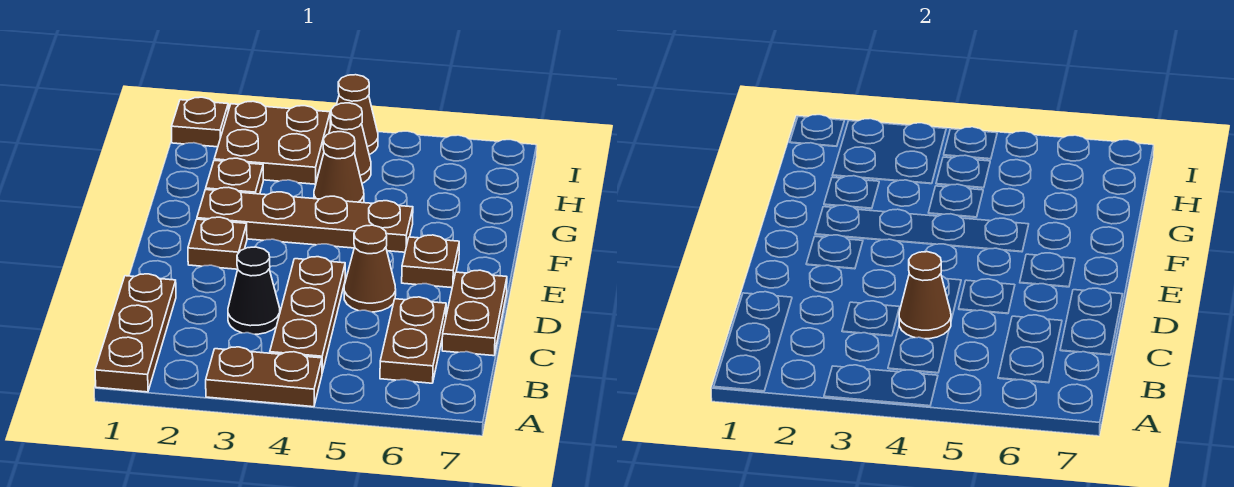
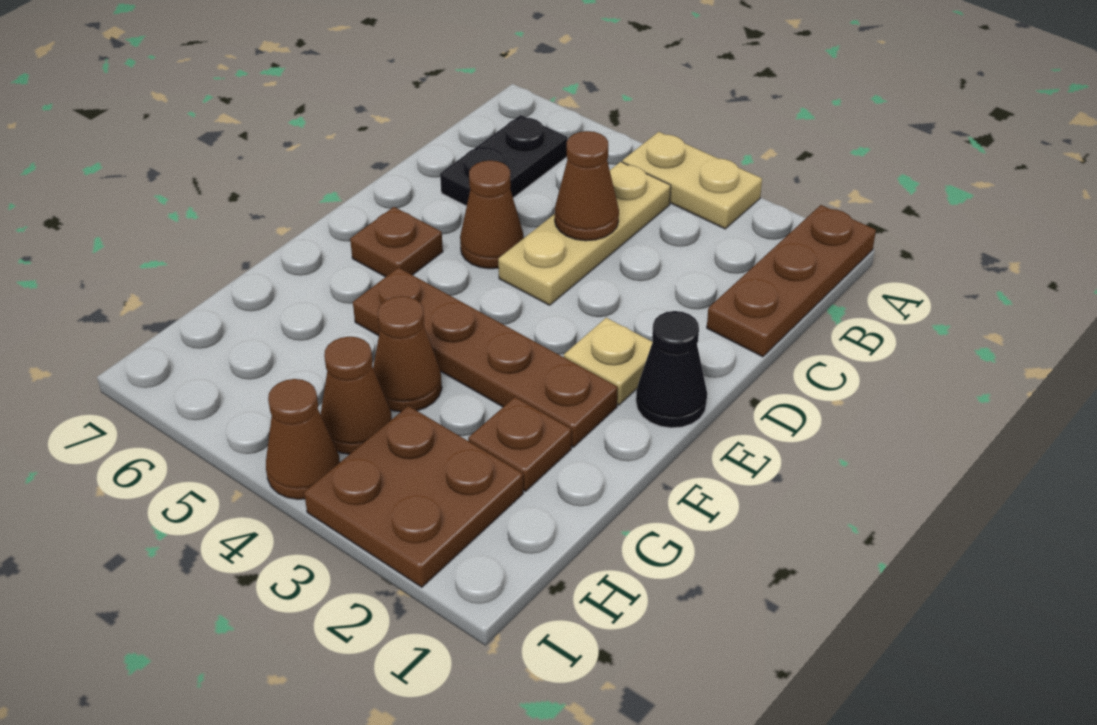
brown plate A3:A4 level 1 -> tan plate A3:A4 level 1
brown plate B4:D4 level 1 -> tan plate B4:D4 level 1
brown plate B6:C6 level 1 -> black plate B6:C6 level 1
black cone C3 level 1 -> black cone E1 level 1
brown plate C7:D7 level 1 -> none
brown plate E2 level 1 -> tan plate E2 level 1
brown plate I1 level 1 -> none

